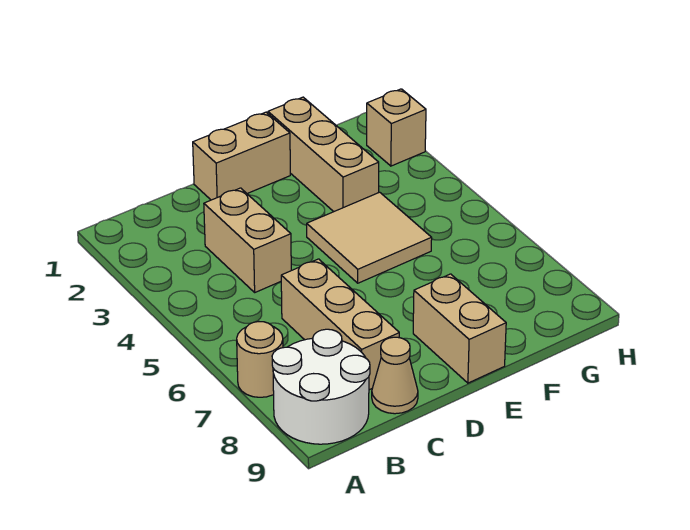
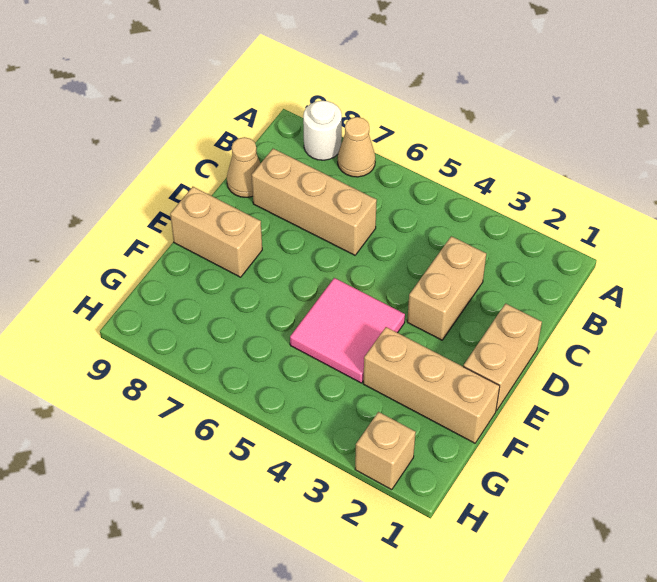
tan round brick A7 level 1 -> tan cone A7 level 1
white round brick A8:B9 level 1 -> white round brick A8 level 1
tan brick C3:C4 level 1 -> tan brick C3:D3 level 1
tan tile E4:F5 level 1 -> pink tile E4:F5 level 1

